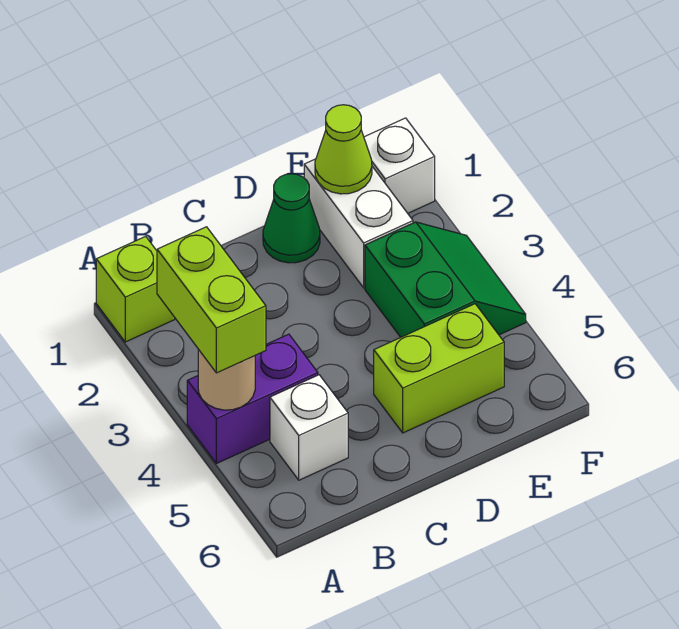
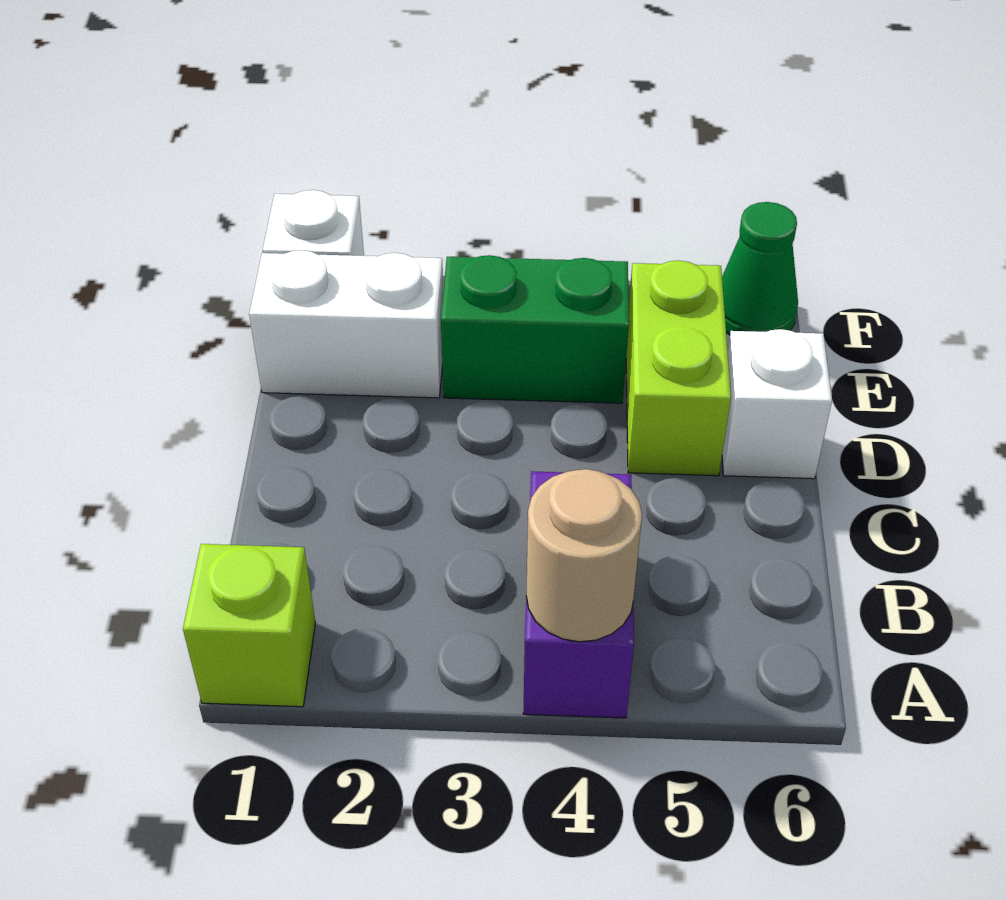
lime brick A3:A4 level 3 -> none
white brick B5 level 1 -> white brick D6 level 1
green cone D1 level 1 -> green cone F6 level 1
lime cone E1 level 2 -> none

